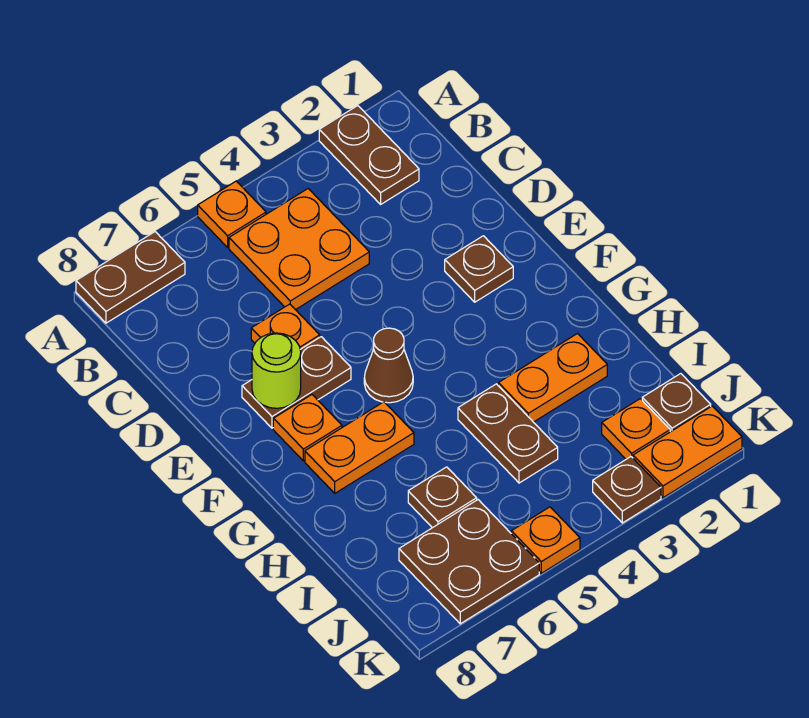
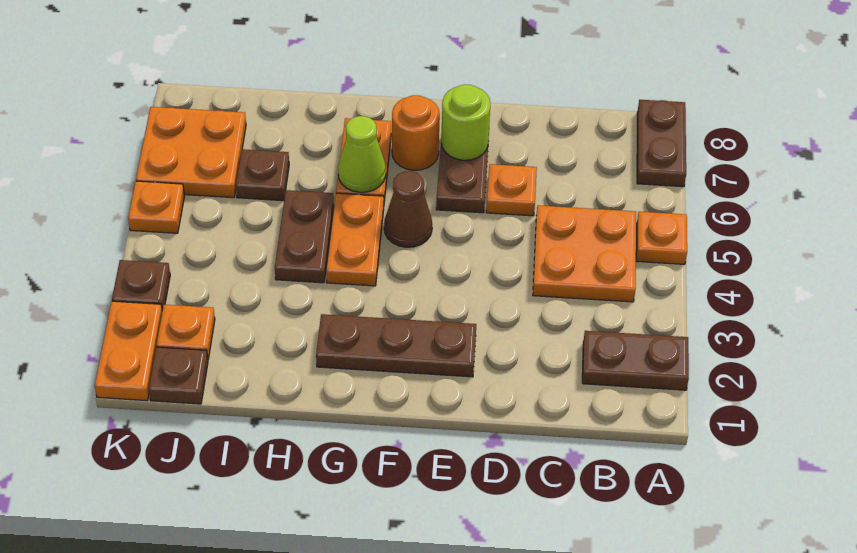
brown plate E2 level 1 -> brown plate E2:G2 level 1
orange plate F7 level 1 -> orange round brick F7 level 1
none -> lime cone G6 level 2
orange plate H2:H3 level 1 -> orange plate G4:G5 level 1
brown plate H4:I4 level 1 -> brown plate H4:H5 level 1
brown plate J6:K7 level 1 -> orange plate J6:K7 level 1

